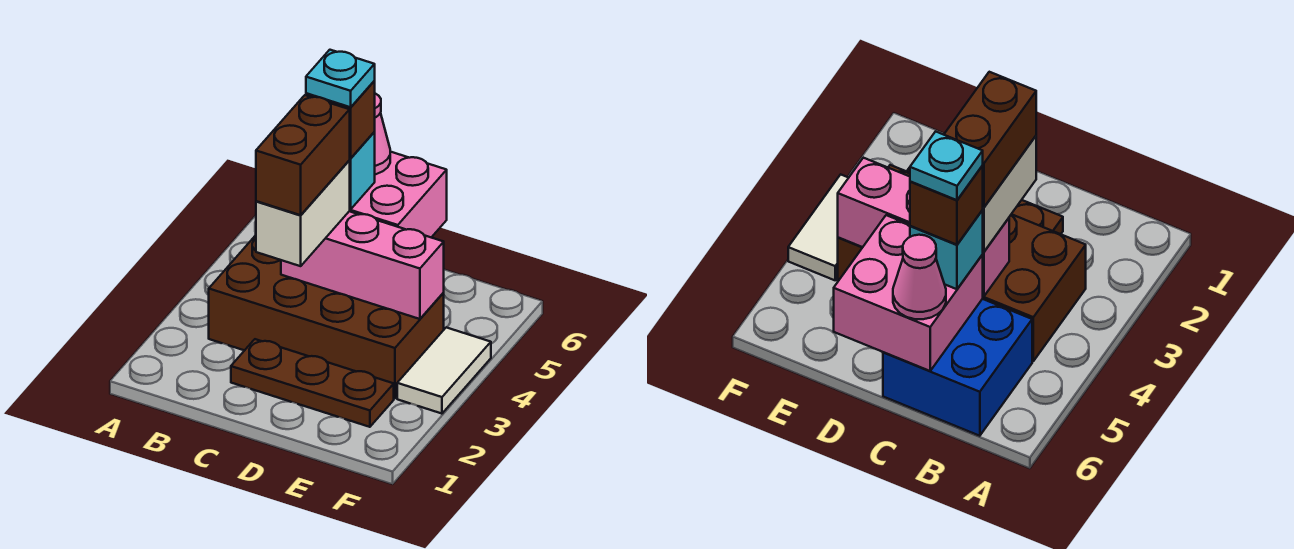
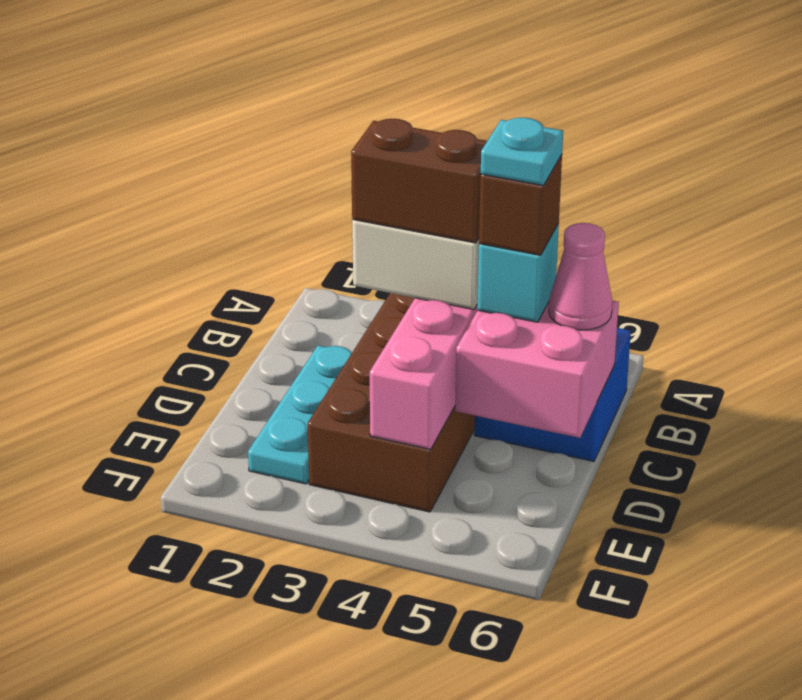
brown plate C2:E2 level 1 -> cyan plate C2:E2 level 1
white tile F3:F4 level 1 -> none

